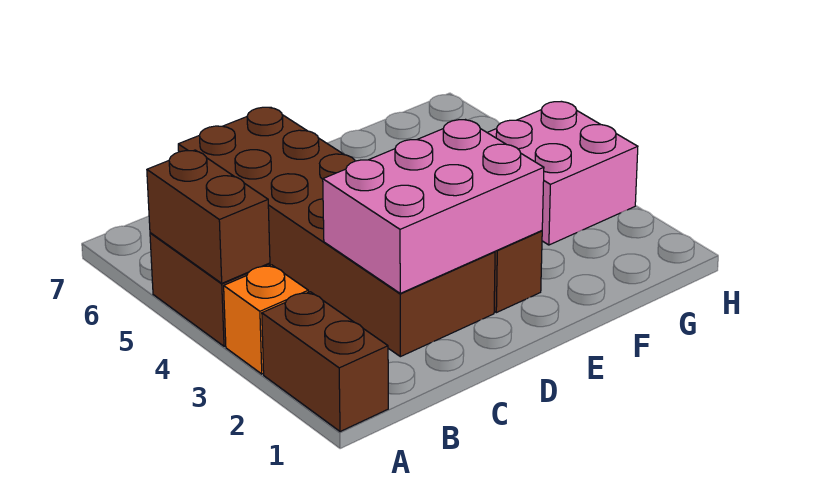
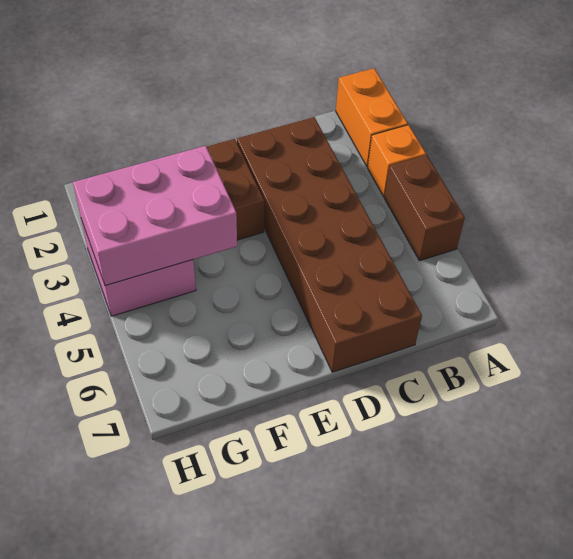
brown brick A1:A2 level 1 -> orange brick A1:A2 level 1
brown brick A4:A5 level 2 -> none
pink brick C2:E3 level 2 -> pink brick F3:H4 level 2

